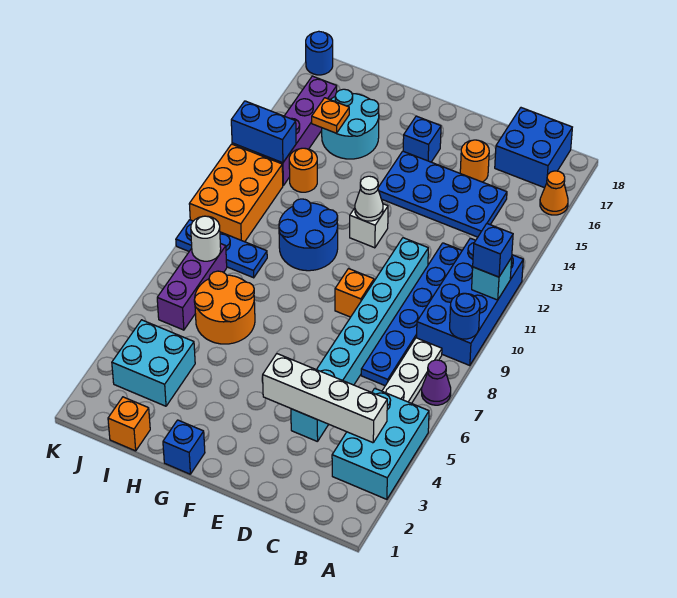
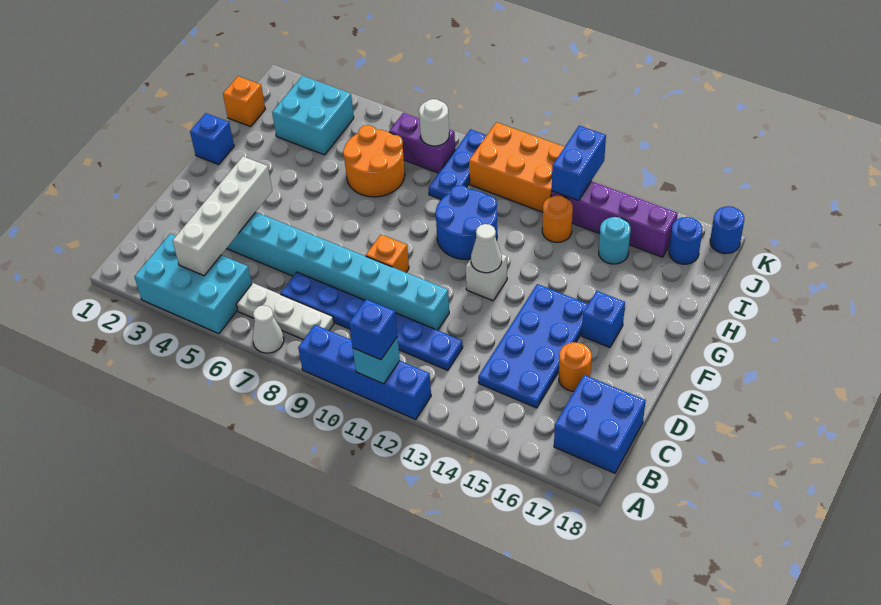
purple cone A7 level 1 -> white cone A7 level 1
blue brick A9:B12 level 1 -> blue brick A9:A12 level 1
blue round brick A9 level 2 -> blue round brick J17 level 1
orange cone A16 level 1 -> none
cyan round brick H15:I16 level 1 -> cyan round brick I15 level 1
orange plate I15 level 2 -> none
purple brick J6:J8 level 1 -> purple brick J7:J8 level 1

